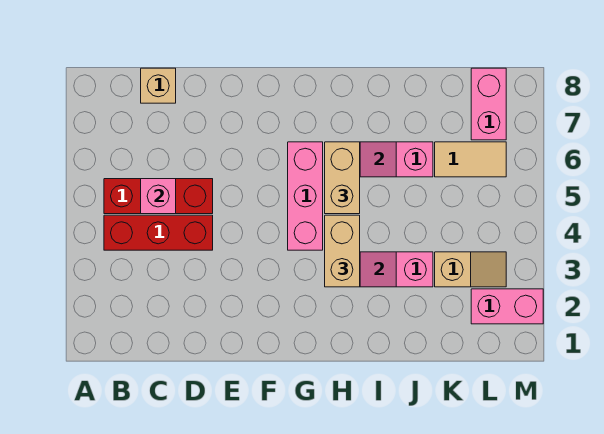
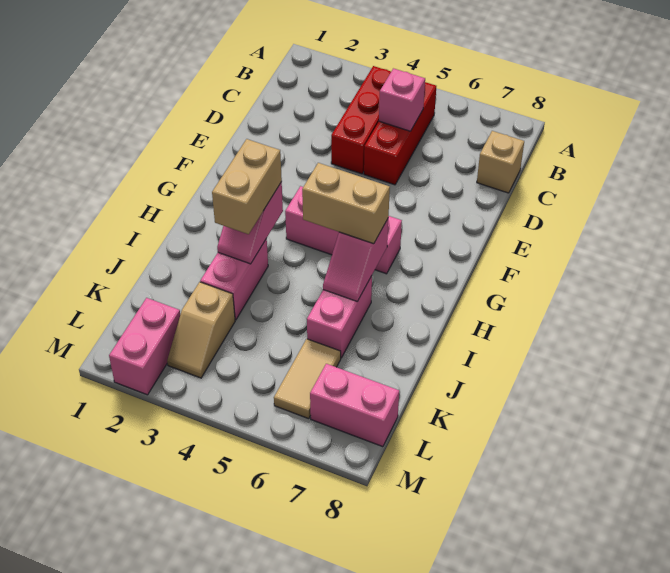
tan brick H3:H4 level 3 -> tan brick H3:I3 level 3

